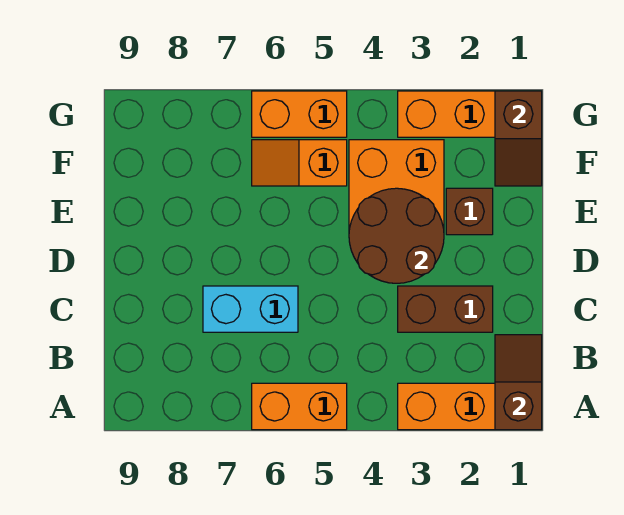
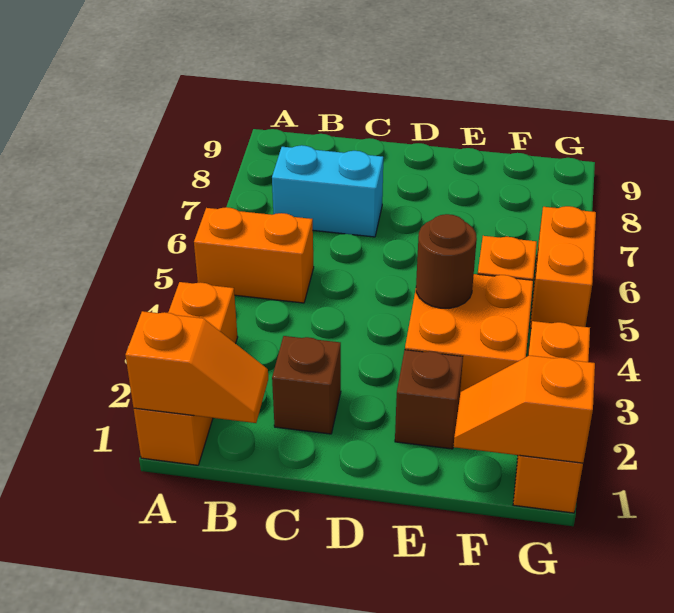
brown slope A1:B1 level 2 top A -> orange slope A1:B1 level 2 top A
orange brick A5:A6 level 1 -> orange brick A5:B5 level 1
brown brick C2:C3 level 1 -> brown brick C2 level 1
cyan brick C6:C7 level 1 -> cyan brick B7:C7 level 1
brown round brick D3:E4 level 2 -> brown round brick E4 level 2
brown slope F1:G1 level 2 top G -> orange slope F1:G1 level 2 top G

